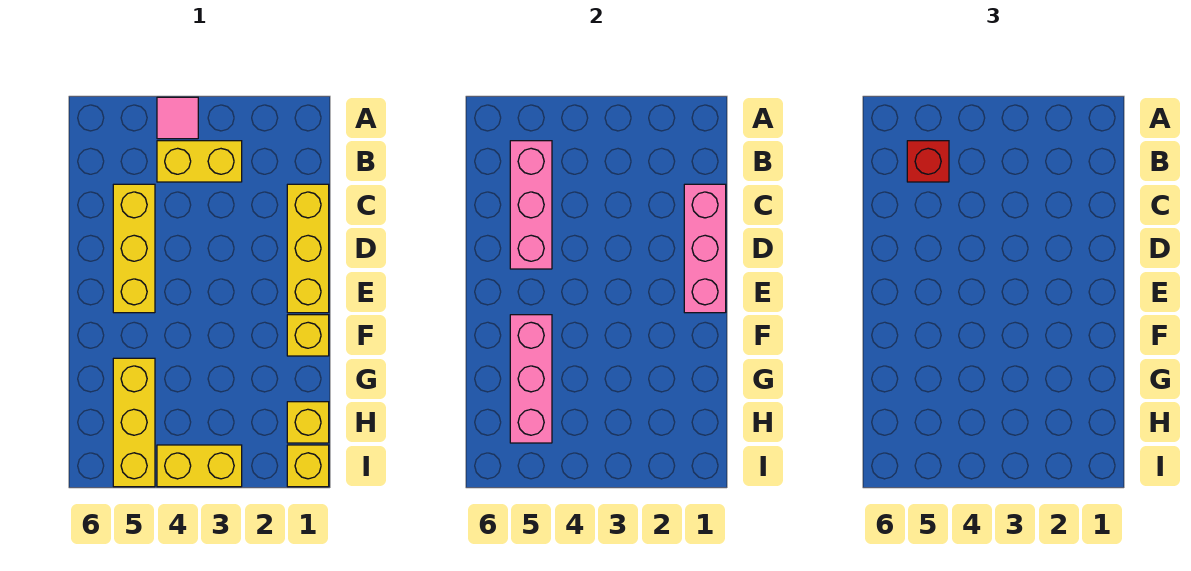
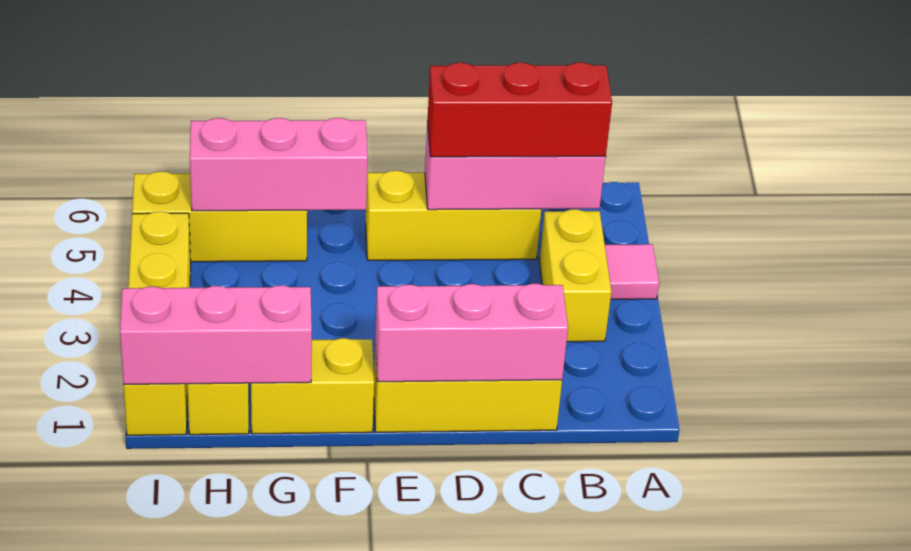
red brick B5 level 3 -> red brick B5:D5 level 3
yellow brick F1 level 1 -> yellow brick F1:G1 level 1
none -> pink brick G1:I1 level 2

